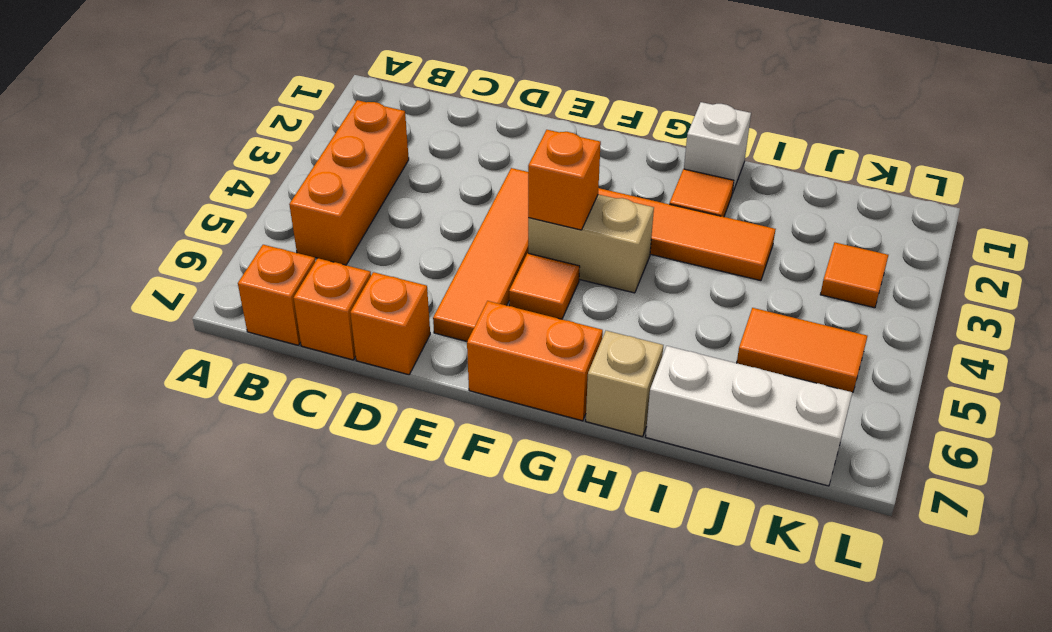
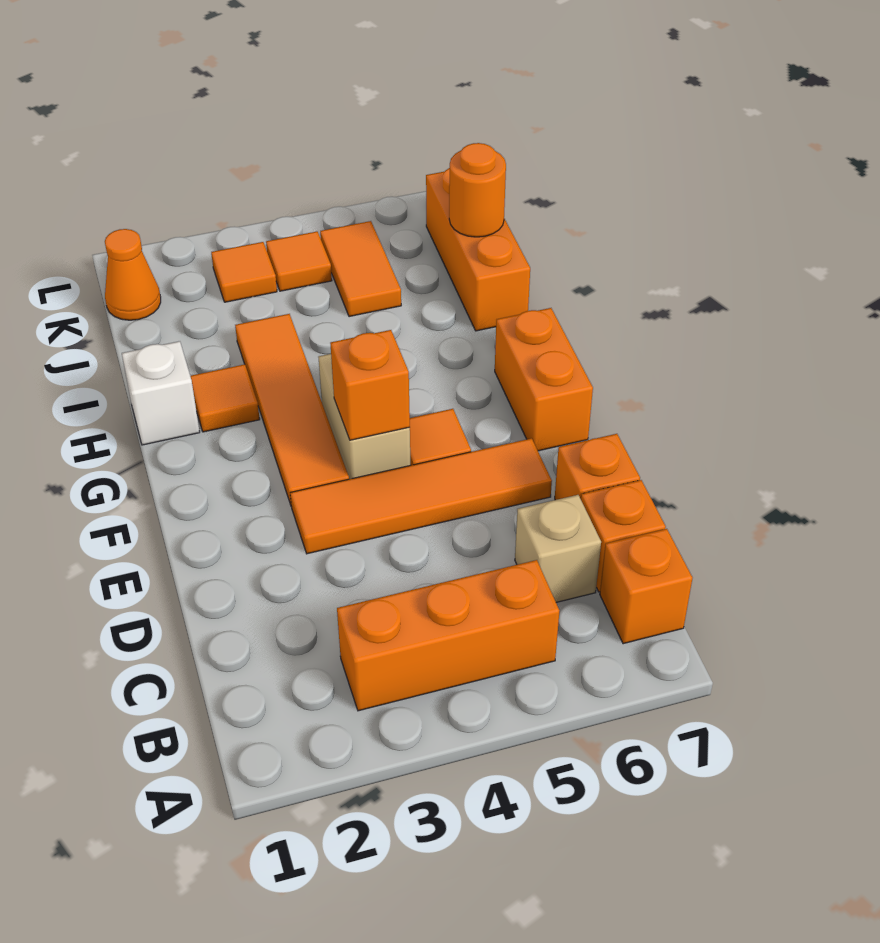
tan brick H7 level 1 -> tan brick C6 level 1
white brick I7:K7 level 1 -> orange brick I7:K7 level 1
none -> orange round brick J7 level 2
none -> orange cone K1 level 1
none -> orange tile K4 level 1

